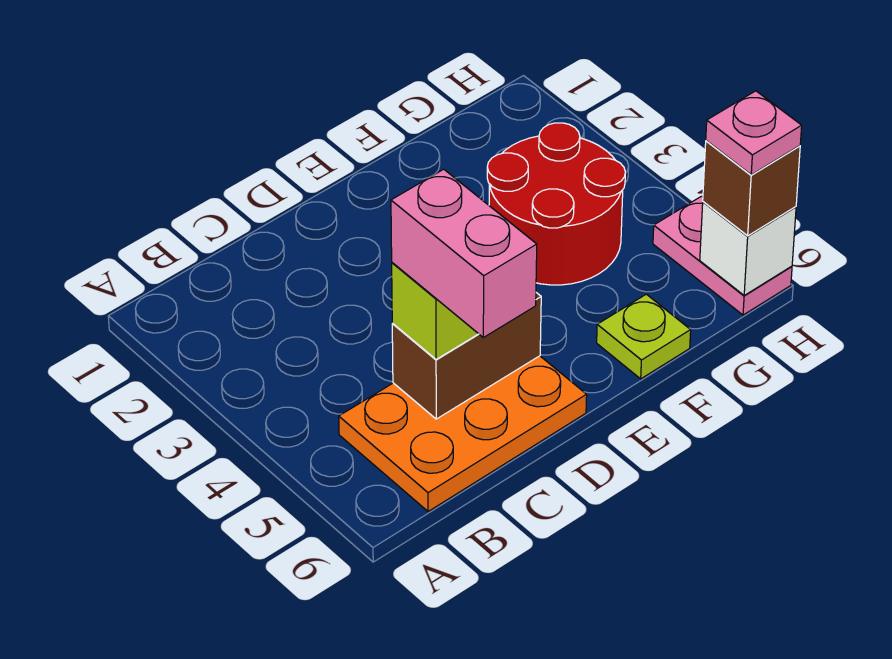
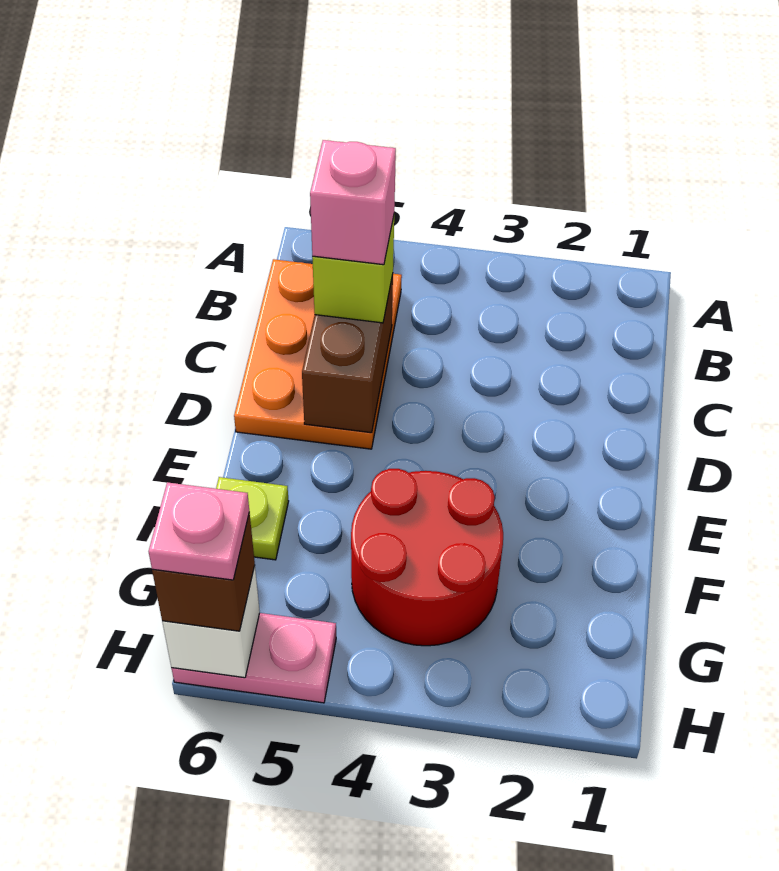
pink brick C5:C6 level 4 -> pink brick C5 level 4

